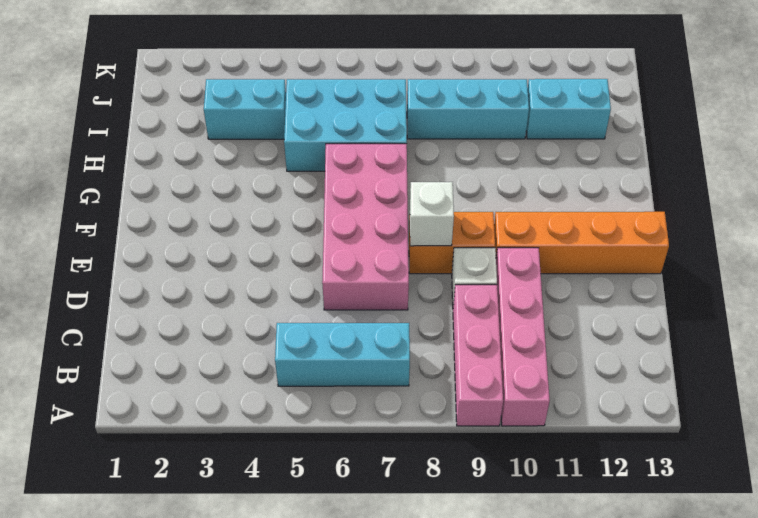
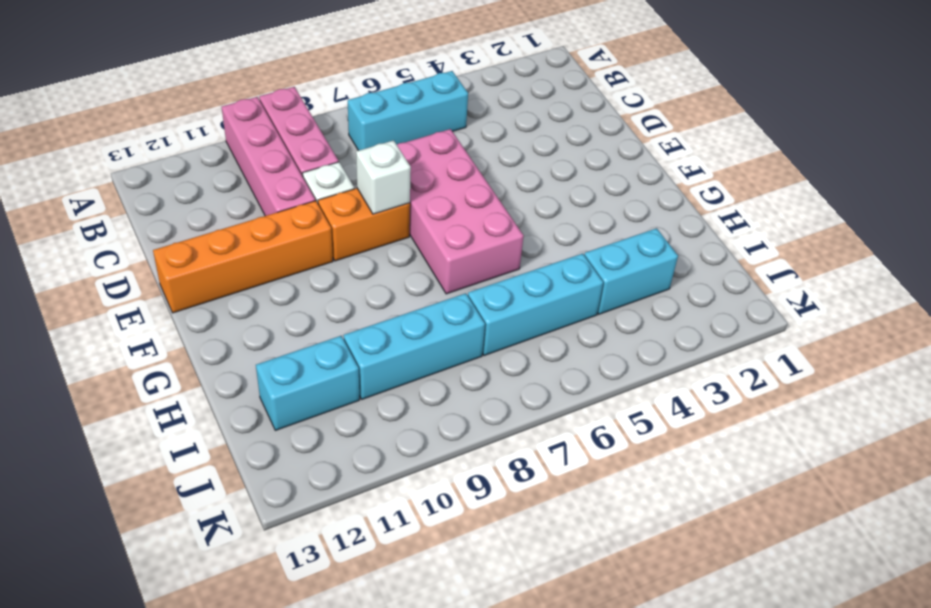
cyan brick H5:I7 level 1 -> cyan brick I5:I7 level 1

